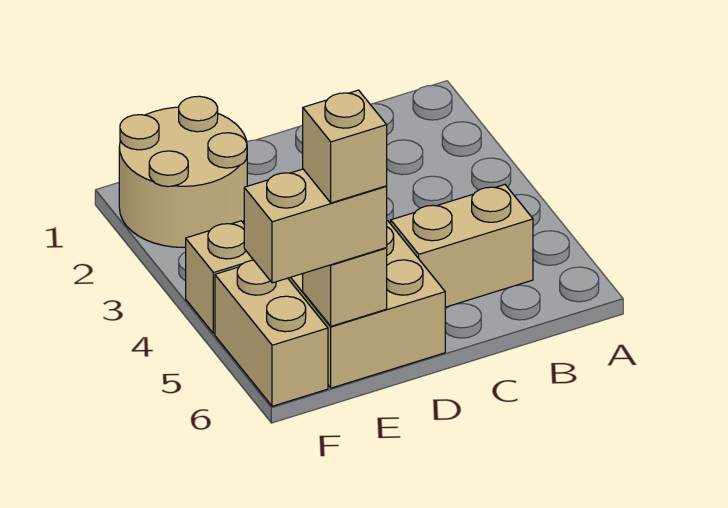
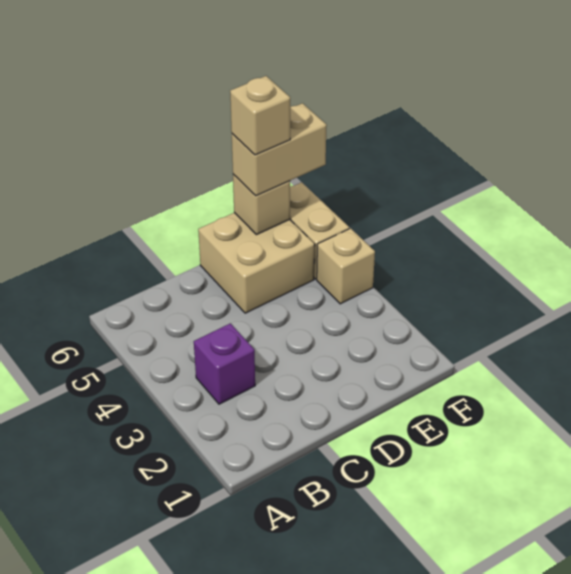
none -> purple brick B3 level 1
tan brick B5:C5 level 1 -> none
tan round brick E1:F2 level 1 -> none

